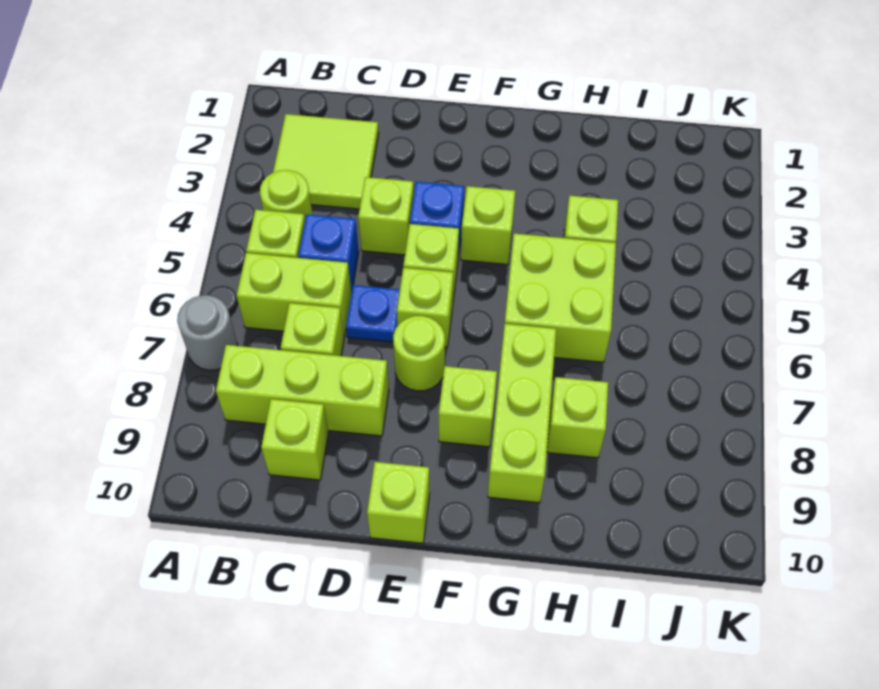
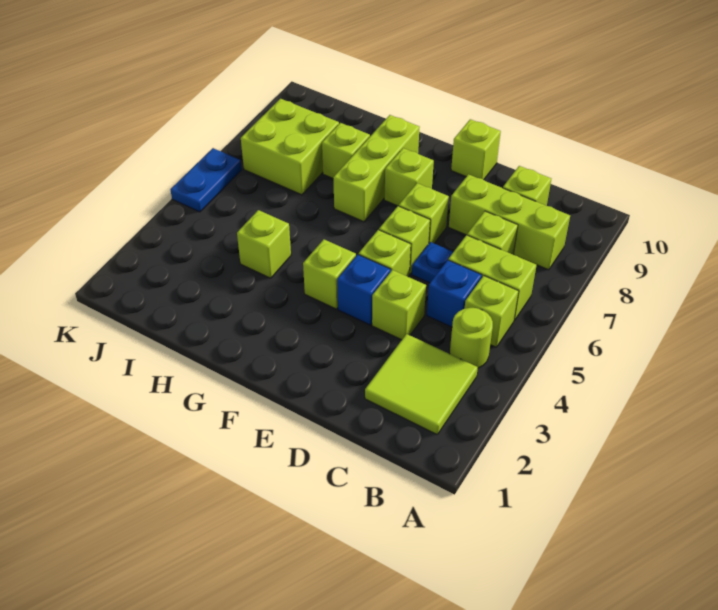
grey round brick A7 level 1 -> none
lime round brick E7 level 1 -> lime brick E7 level 1
lime brick G5:H6 level 1 -> lime brick I7:J8 level 1
none -> blue plate K5:K6 level 1

